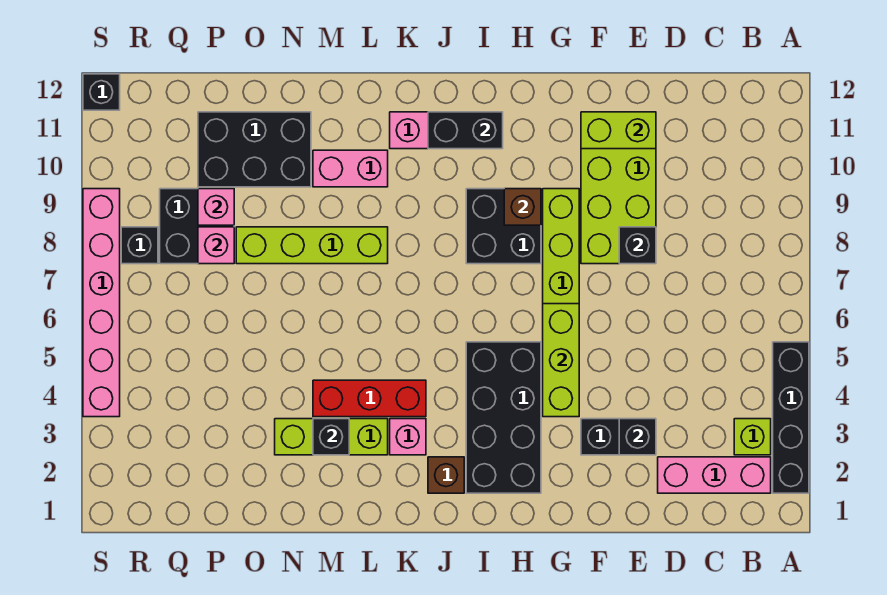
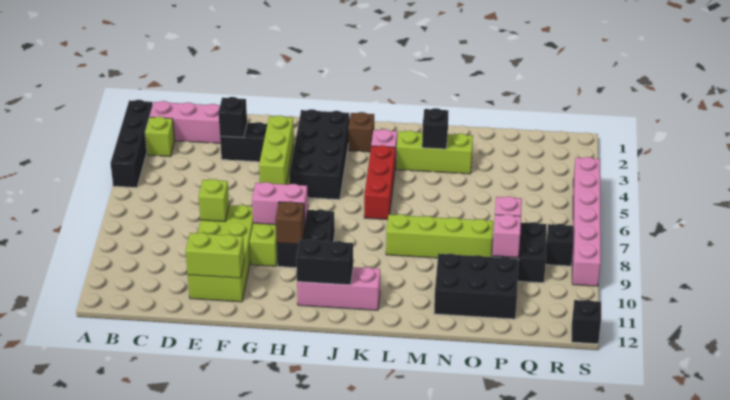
black brick E8 level 2 -> lime brick E8 level 2
red brick K4:M4 level 1 -> red brick K4:K6 level 1
pink brick L10:M10 level 1 -> pink brick G8:H8 level 2

